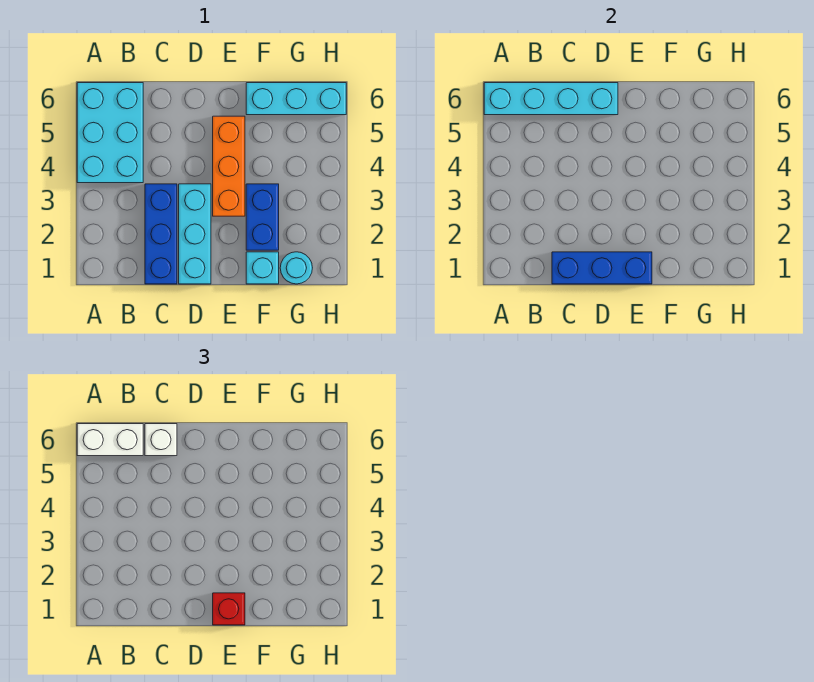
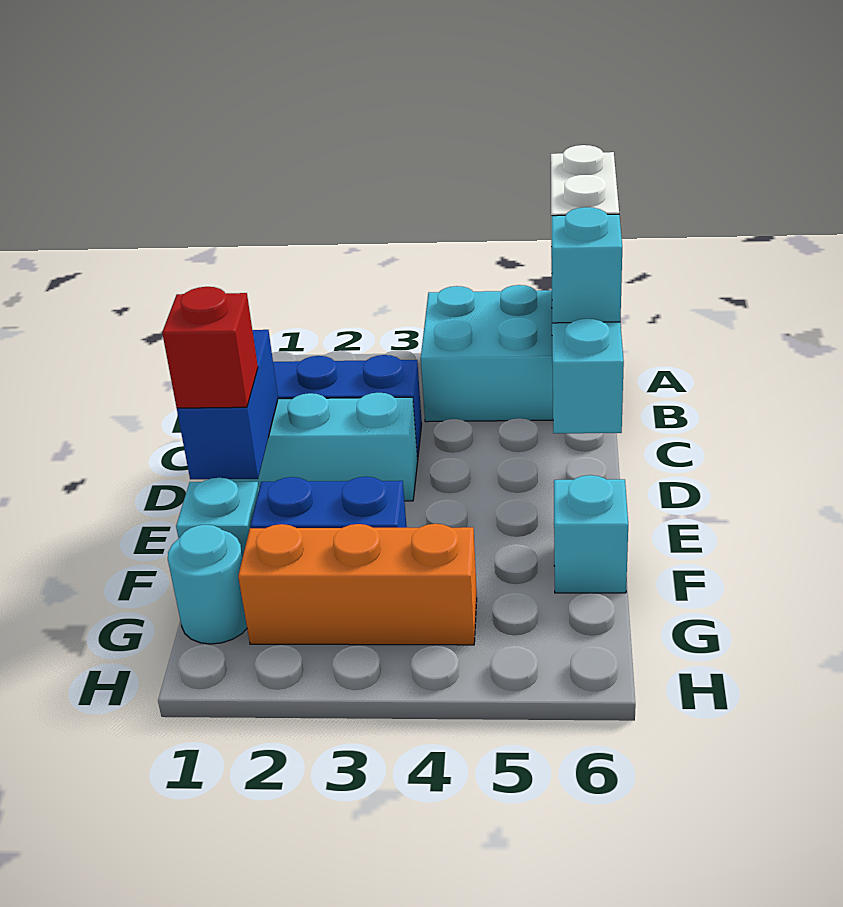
blue brick C1:E1 level 2 -> blue brick D1:E1 level 2
white brick C6 level 3 -> cyan brick C6 level 3
orange brick E3:E5 level 1 -> orange brick G2:G4 level 1
cyan brick F6:H6 level 1 -> cyan brick F6 level 1

